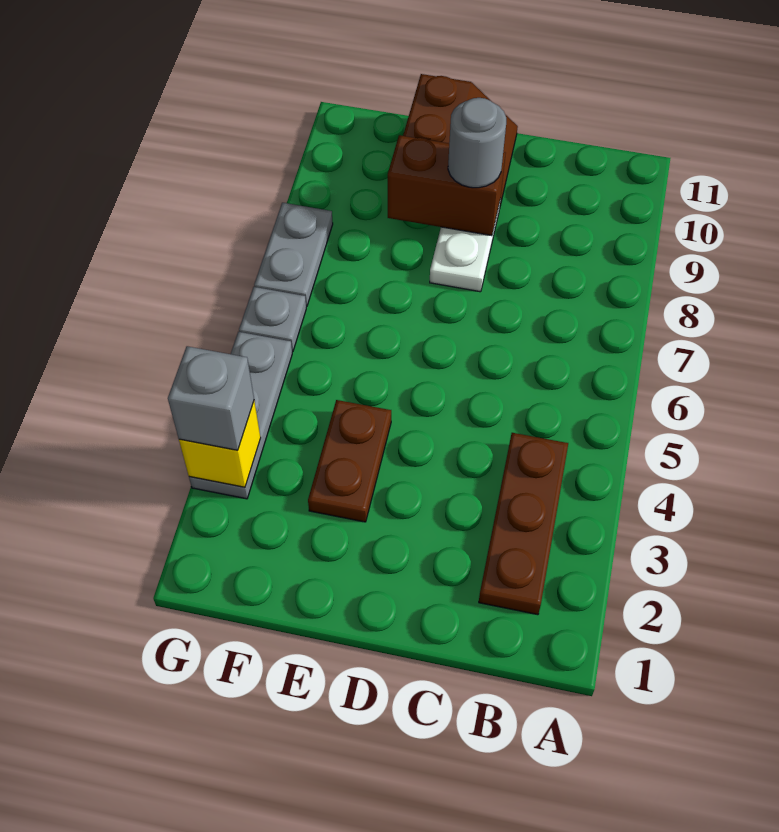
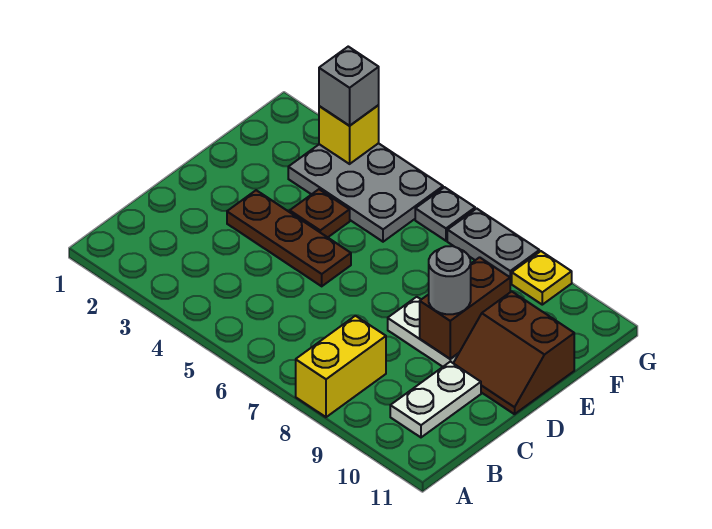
none -> yellow brick A8:B8 level 1
brown plate B2:B4 level 1 -> brown plate D3:D5 level 1
none -> white plate B10:C10 level 1
brown plate E3:E4 level 1 -> brown plate E4 level 1
grey plate G3:G5 level 1 -> grey plate F3:G5 level 1
none -> yellow plate G9 level 1

